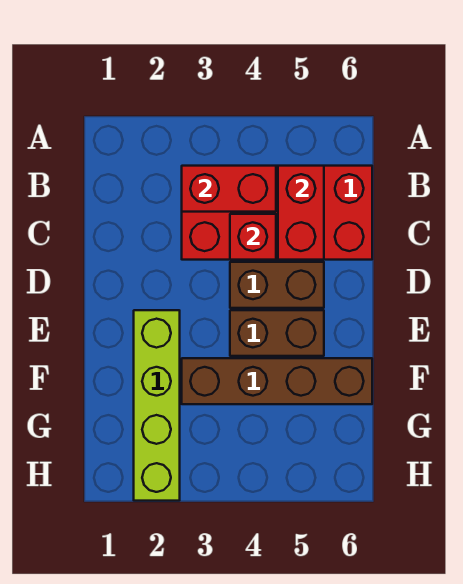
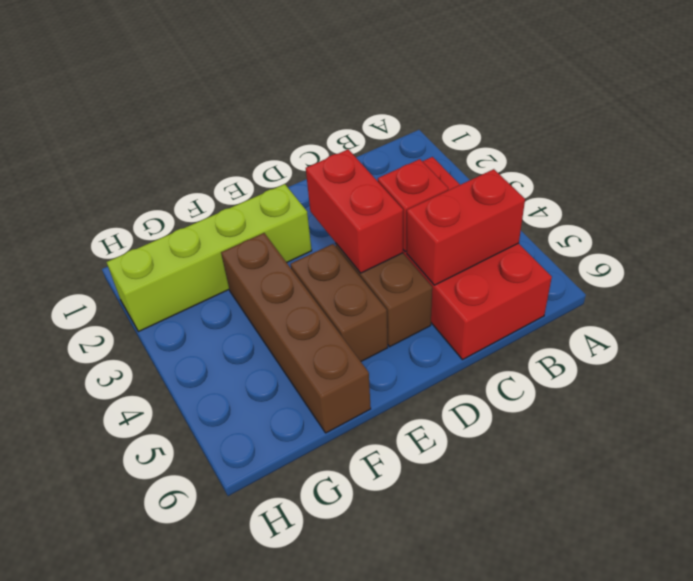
red brick B3:B4 level 2 -> red brick D3:D4 level 2

